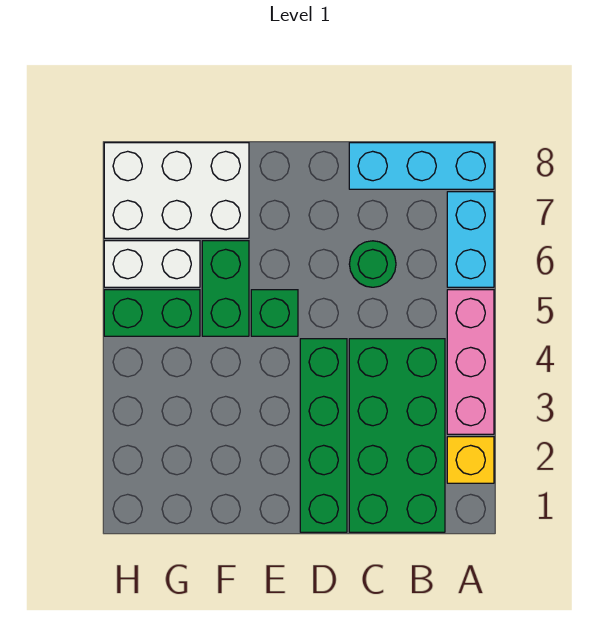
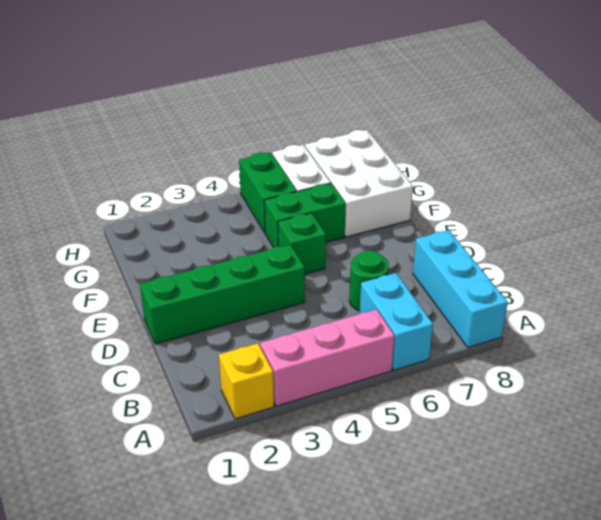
cyan brick A6:A7 level 1 -> cyan brick A6:B6 level 1
green brick B1:C4 level 1 -> none

